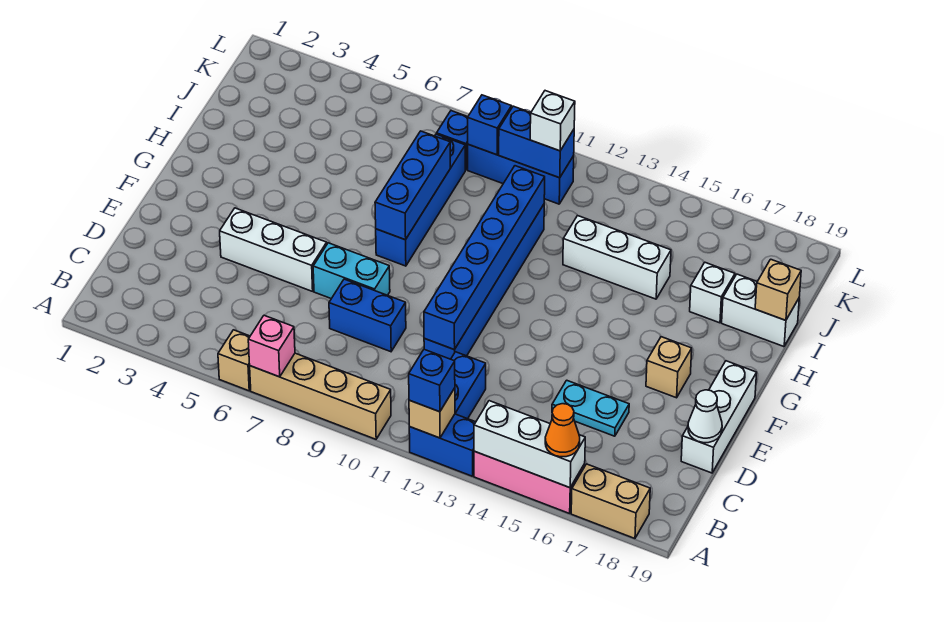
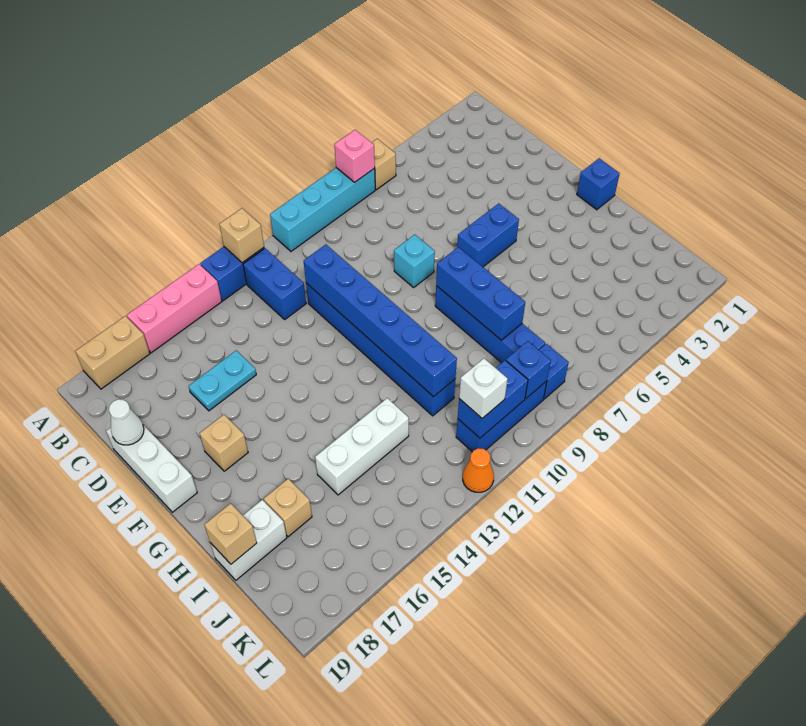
tan brick A7:A10 level 1 -> cyan brick A7:A10 level 1
blue brick A12 level 3 -> blue brick G1 level 1
white brick A14:A16 level 2 -> none
orange cone A16 level 3 -> orange cone L12 level 1
blue brick D8:D9 level 1 -> blue brick F5:F6 level 1
white brick E4:E6 level 1 -> none
cyan brick E7:E8 level 1 -> cyan brick E8 level 1
white brick I17 level 1 -> tan brick I17 level 1

